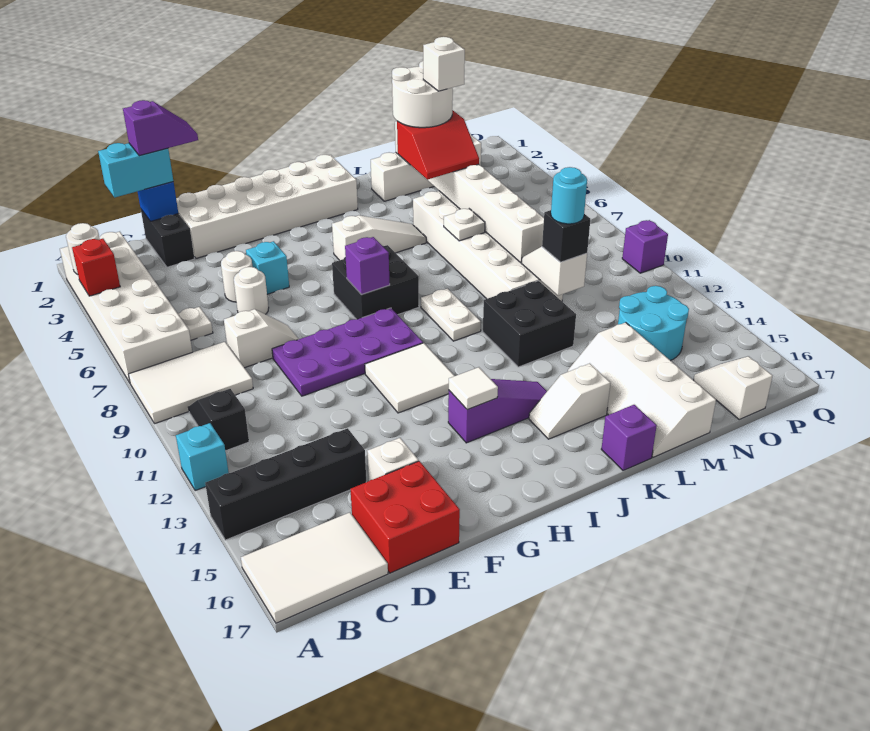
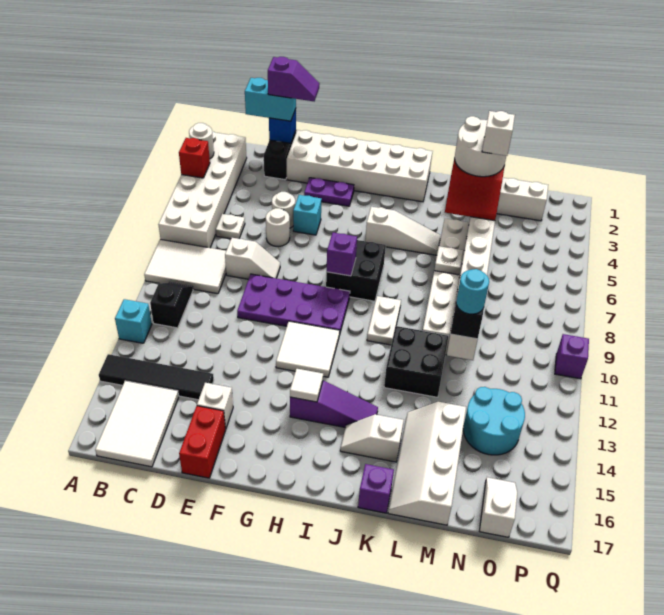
black brick A14:D14 level 1 -> black tile A14:D14 level 1
white tile A16:C17 level 1 -> white tile B15:C17 level 1
red brick D16:E17 level 1 -> red brick E16:E17 level 1
none -> purple plate F3:G3 level 1

